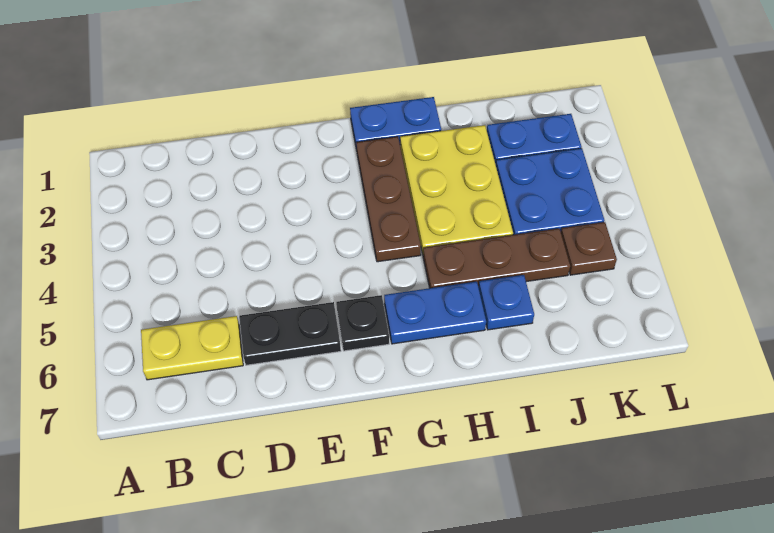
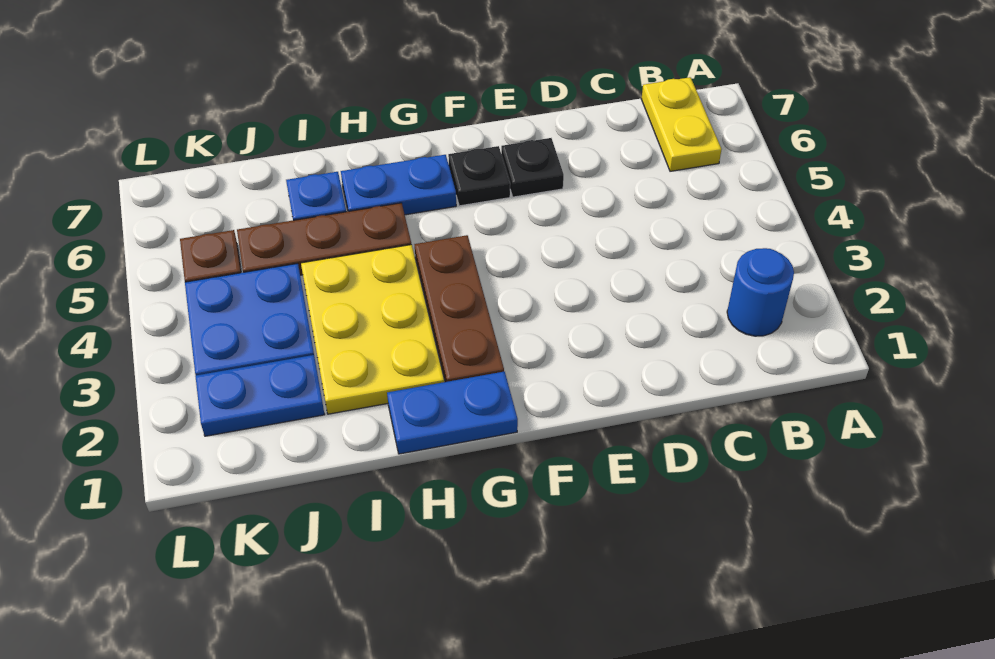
none -> blue round brick B2 level 1
yellow plate B6:C6 level 1 -> yellow plate B6:B7 level 1
black plate D6:E6 level 1 -> black plate E6 level 1

